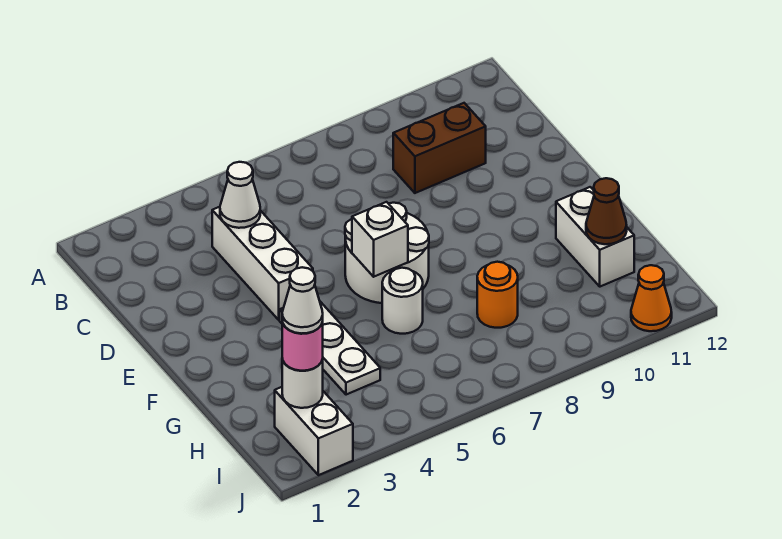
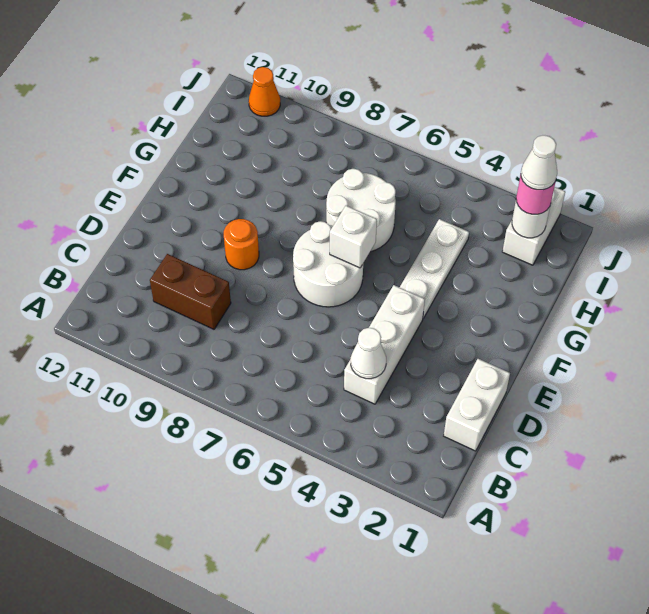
white round brick G6 level 1 -> white round brick G6:H7 level 1
white brick G11:H11 level 1 -> white brick C1:D1 level 1
orange round brick H8 level 1 -> orange round brick E9 level 1
brown cone H11 level 2 -> none

